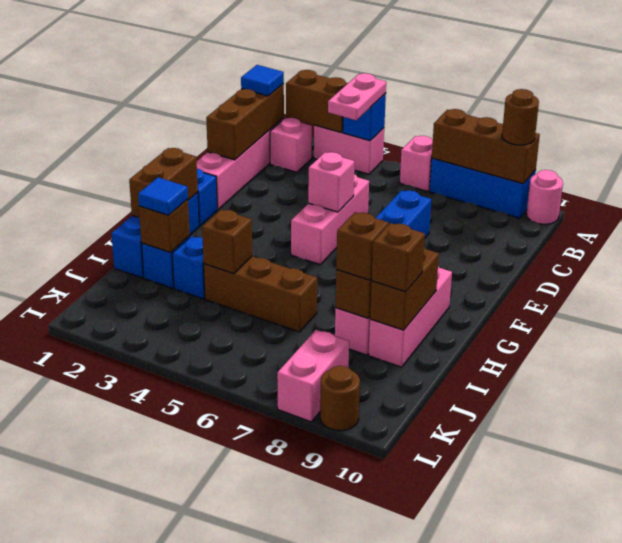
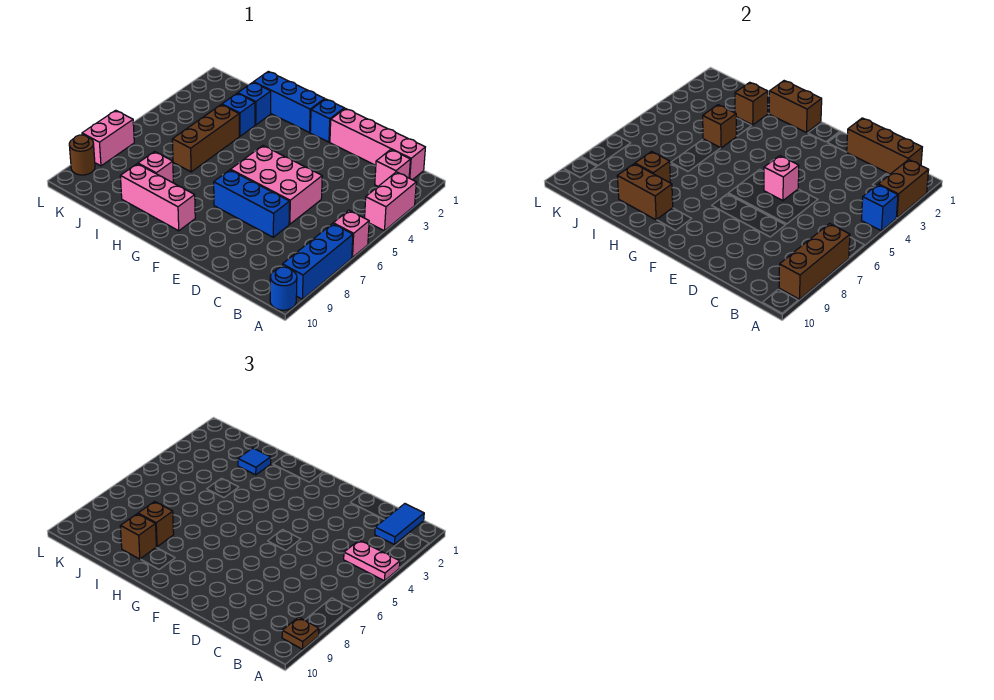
brown round brick A9 level 3 -> brown plate A9 level 3
pink round brick A10 level 1 -> blue round brick A10 level 1
blue tile B1 level 3 -> blue tile B1:B2 level 3
pink brick D5:F5 level 1 -> pink brick D5:F6 level 1
pink brick K8:L8 level 1 -> pink brick L7:L8 level 1

